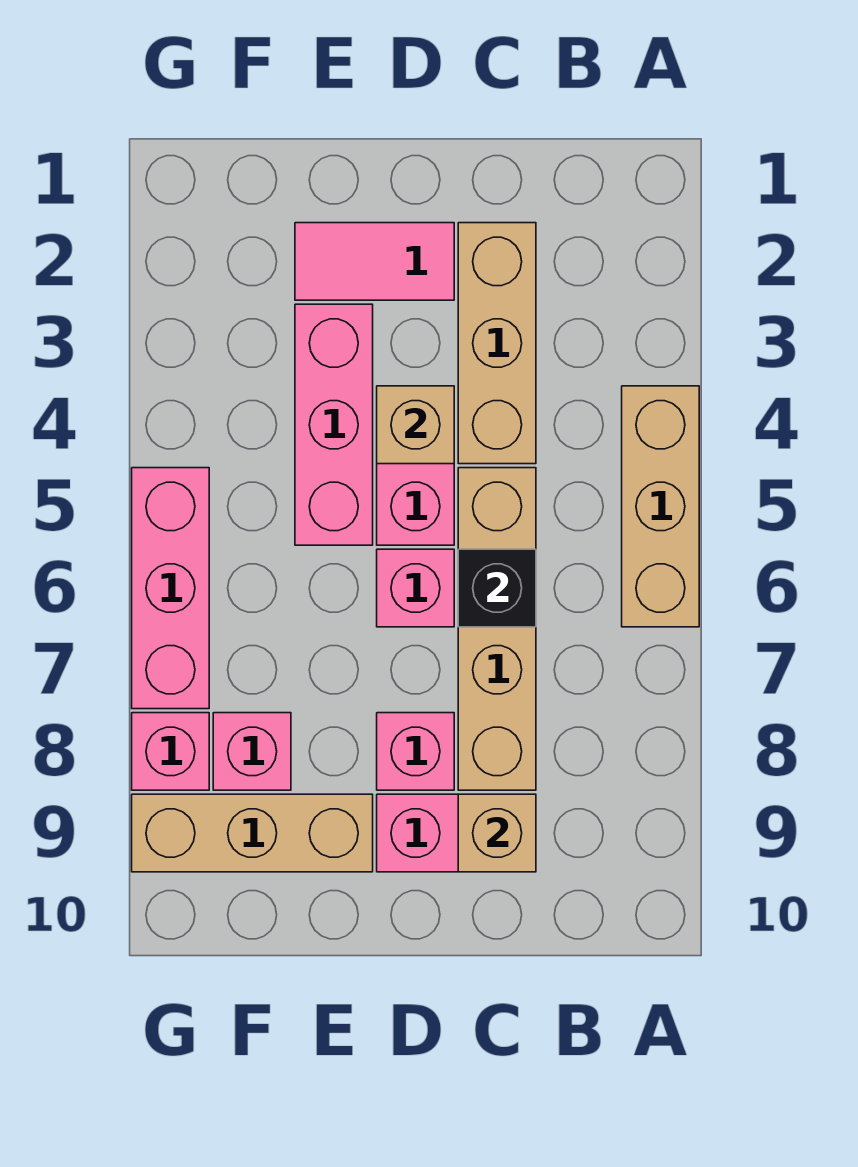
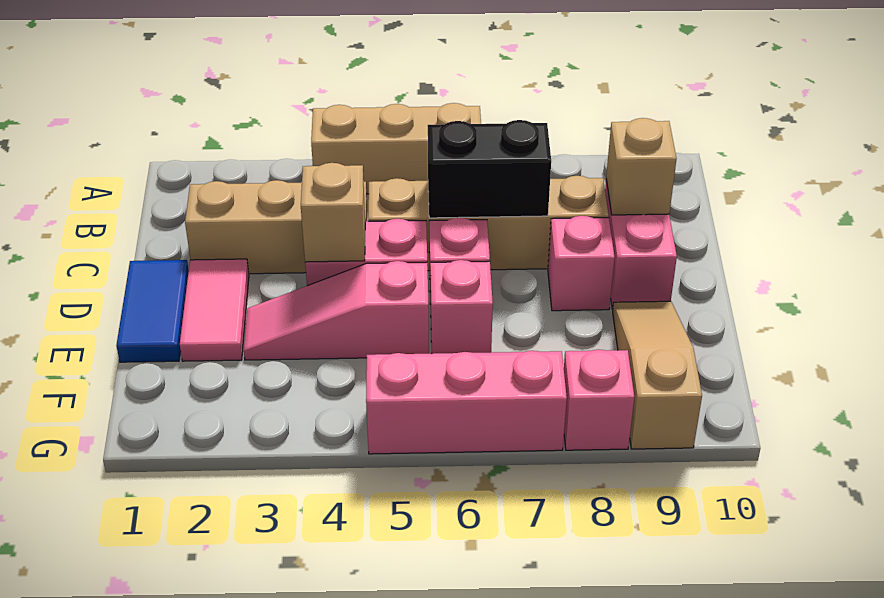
black brick C6 level 2 -> black brick C6:C7 level 2
none -> blue tile D1:E1 level 1
pink brick E3:E5 level 1 -> pink slope E3:E5 level 1 top 5
tan brick E9:G9 level 1 -> tan slope E9:G9 level 1 top G
pink brick F8 level 1 -> pink brick E6 level 1

